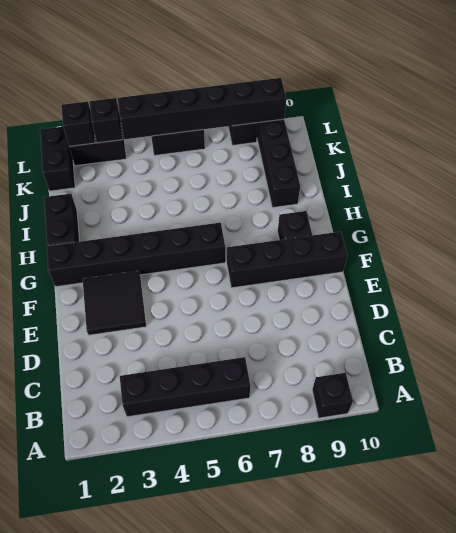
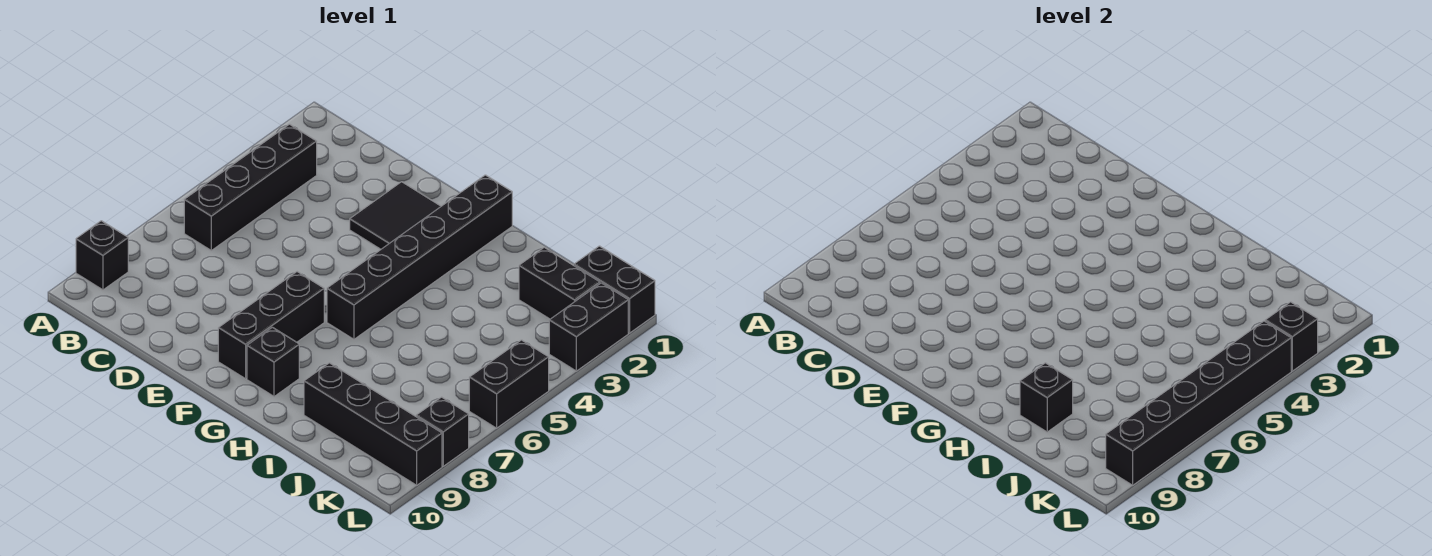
black brick F7:F10 level 1 -> black brick F7:F9 level 1
black brick H1:I1 level 1 -> black brick J2:K2 level 1
black brick L2 level 2 -> black brick I9 level 2

